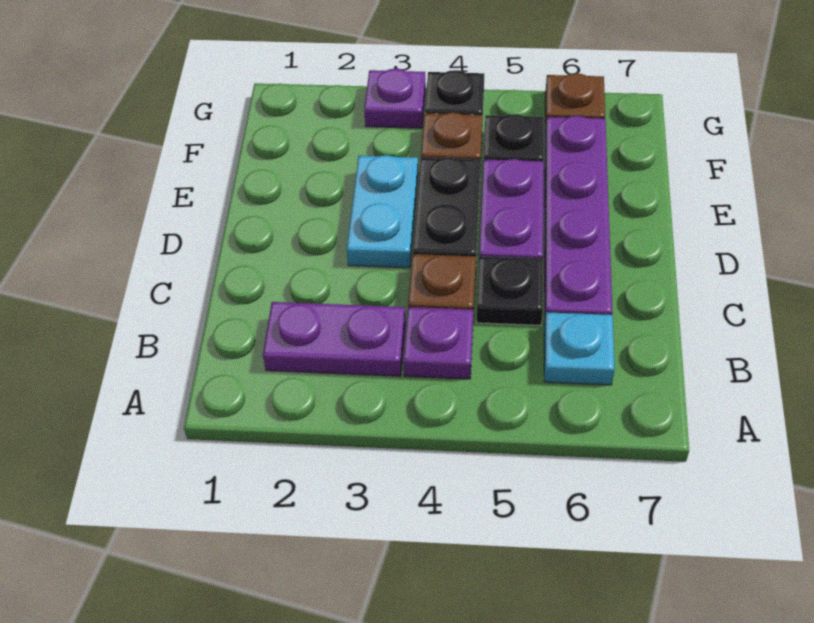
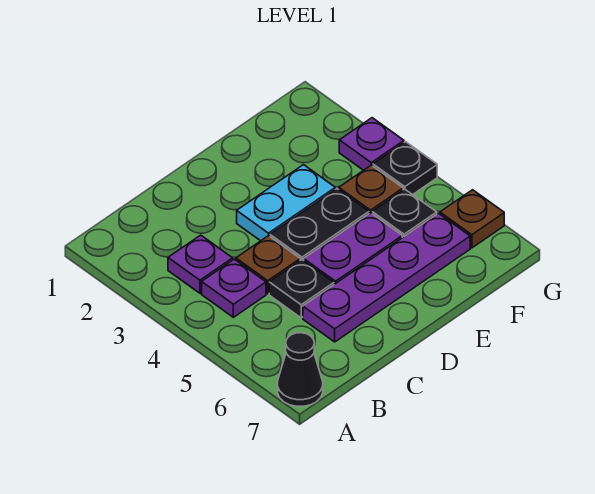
none -> black cone A7 level 1
purple plate B2:B3 level 1 -> purple plate B3 level 1
cyan plate B6 level 1 -> none

